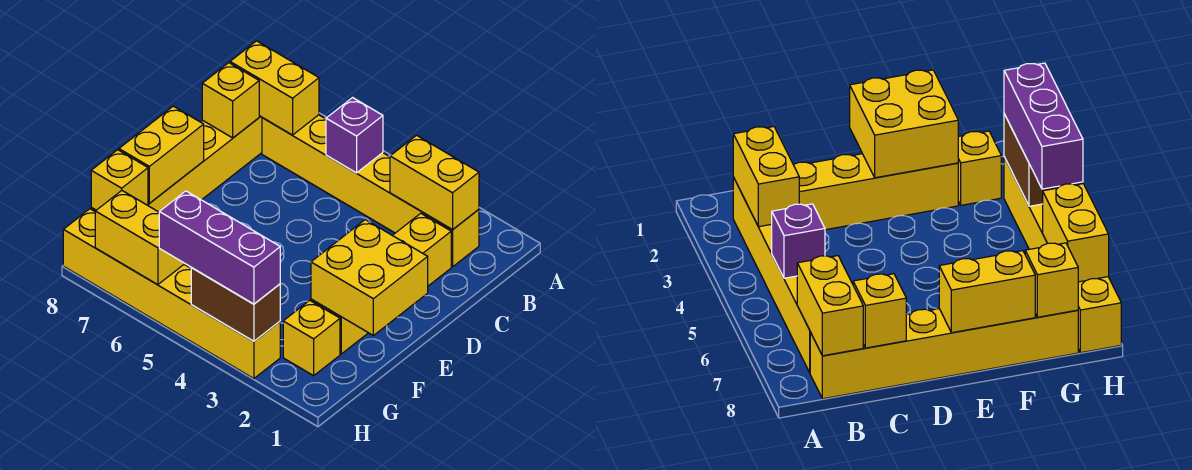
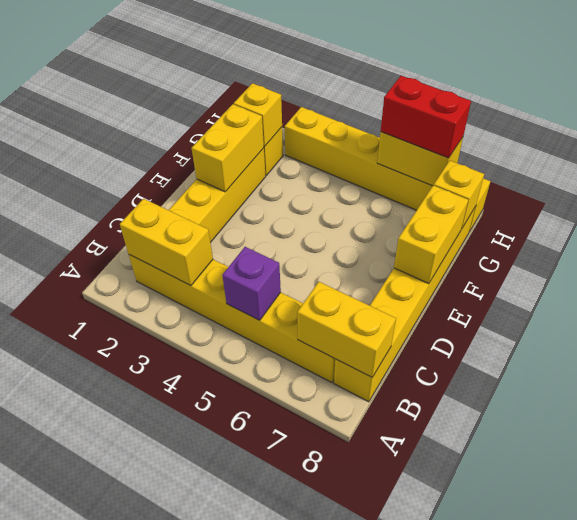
yellow brick C8 level 2 -> yellow brick G2 level 2
yellow brick E1:F2 level 2 -> yellow brick E2:F2 level 2
brown brick H3:H4 level 2 -> none
purple brick H3:H5 level 3 -> none
none -> red brick H6:H7 level 3

